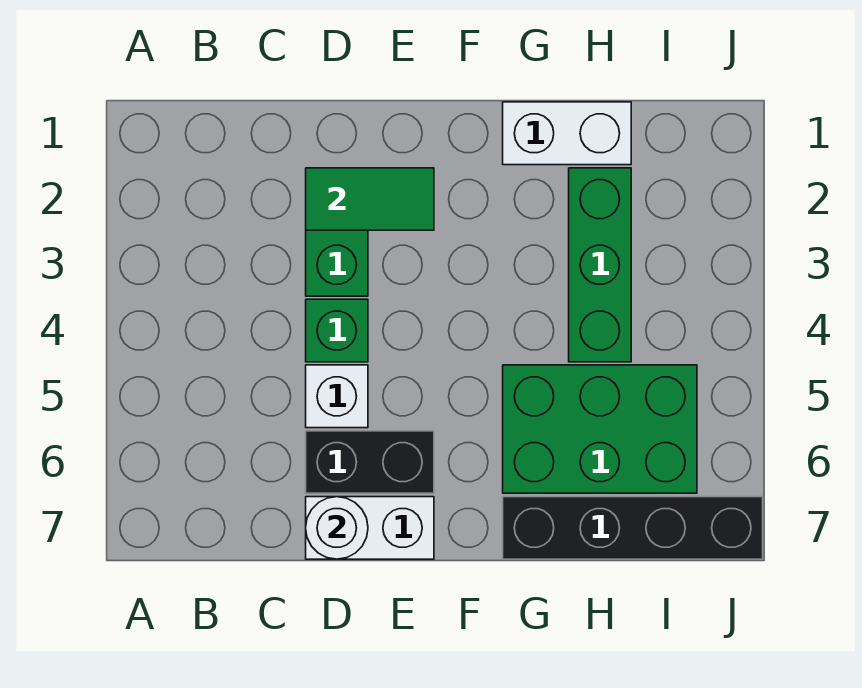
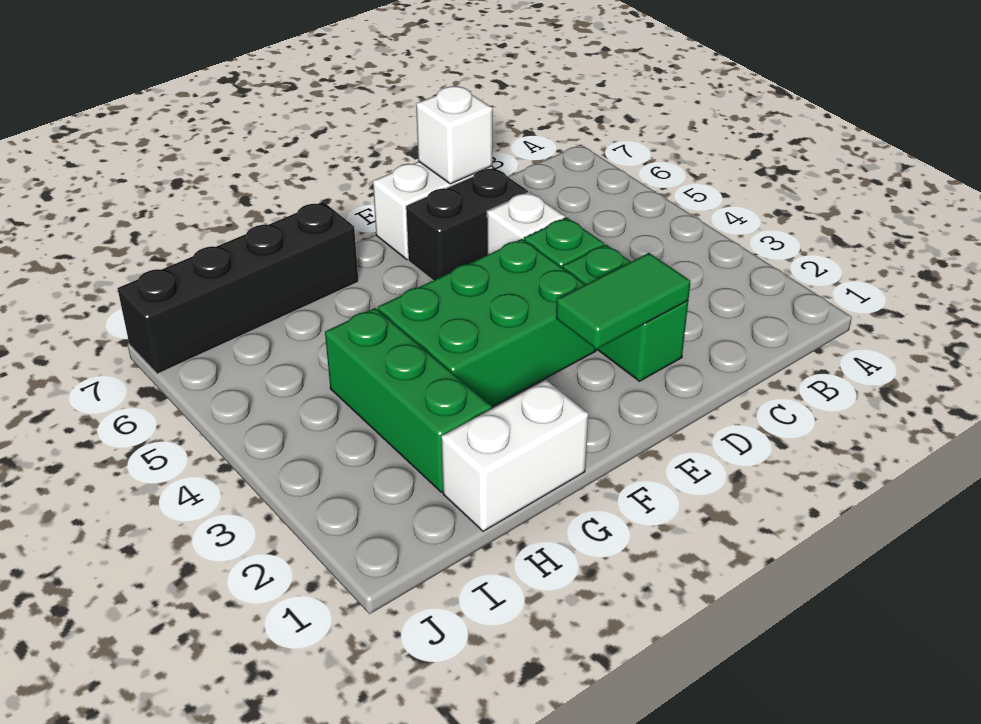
white round brick D7 level 2 -> white brick D7 level 2
green brick G5:I6 level 1 -> green brick E3:G4 level 1

